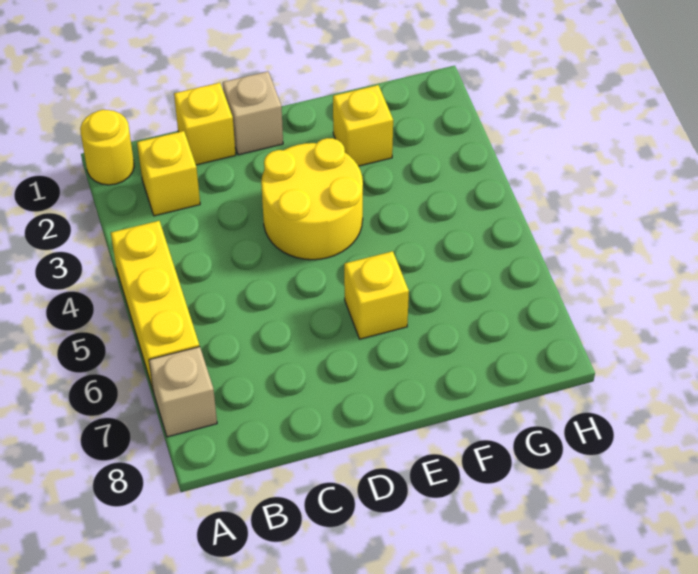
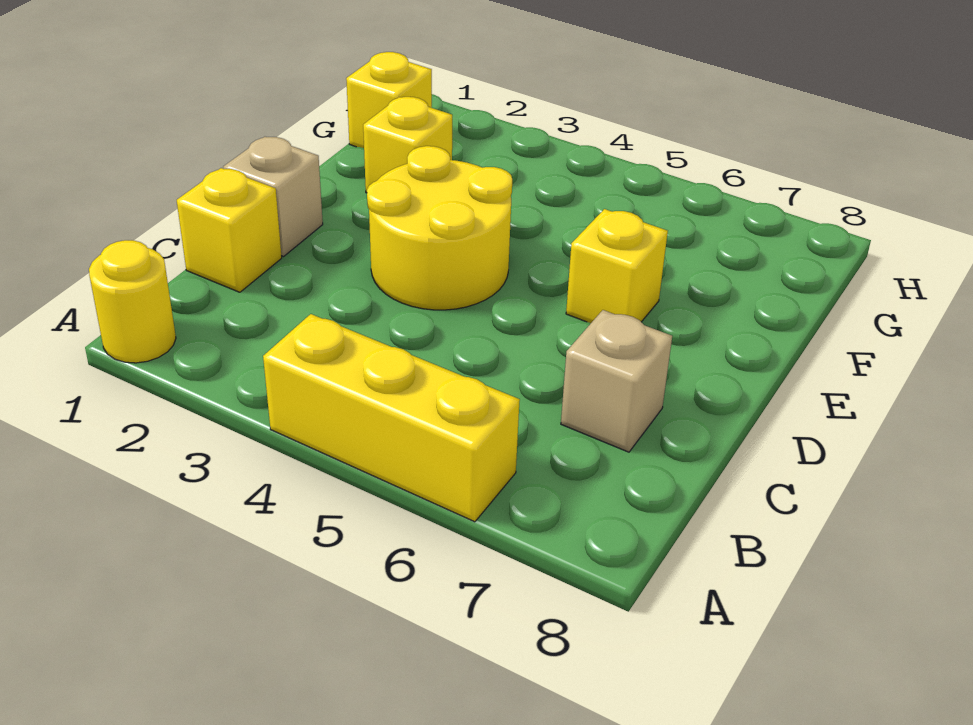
tan brick A7 level 1 -> tan brick C7 level 1
yellow brick B2 level 1 -> yellow brick G1 level 1

